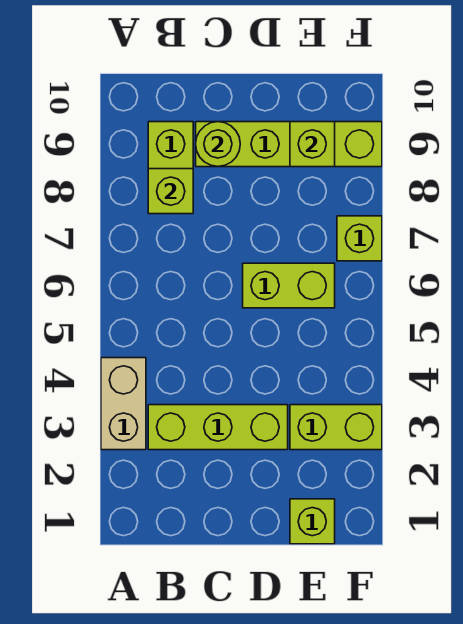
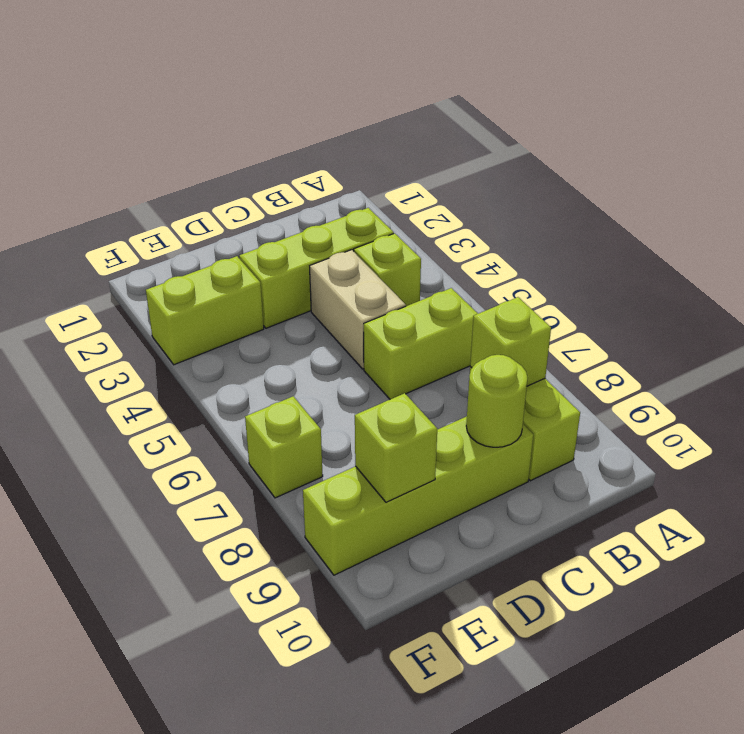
tan brick A3:A4 level 1 -> tan brick C4:C5 level 1
lime brick D6:E6 level 1 -> lime brick B6:C6 level 1
lime brick E1 level 1 -> lime brick B4 level 1

